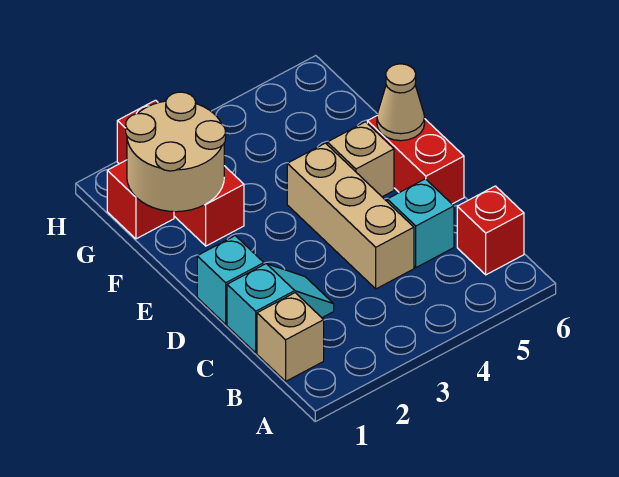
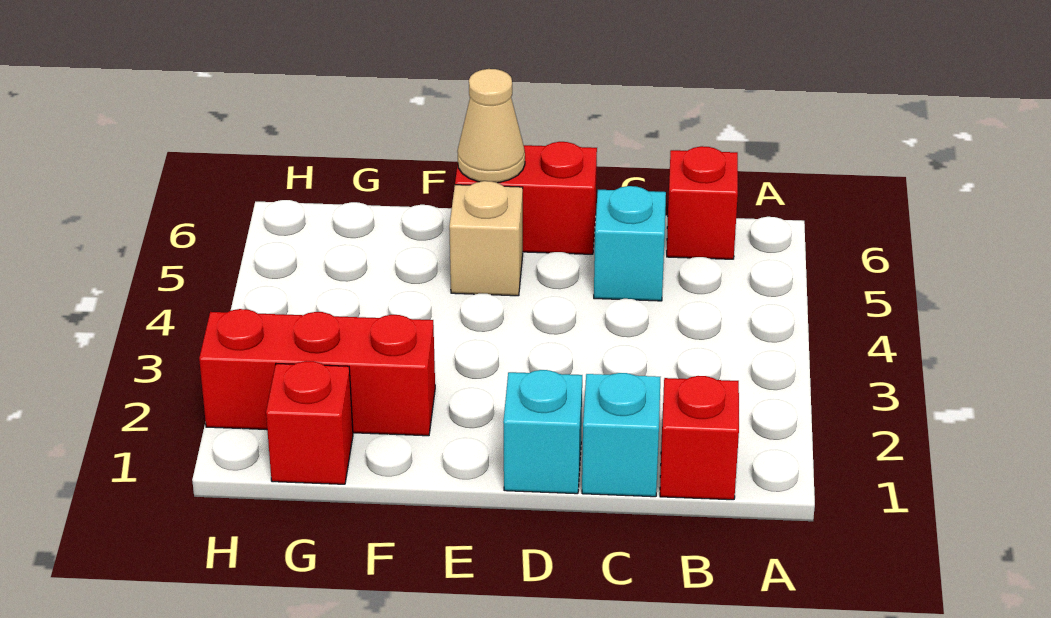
tan brick B1 level 1 -> red brick B1 level 1
tan brick C4:E4 level 1 -> none
tan round brick F1:G2 level 2 -> none

